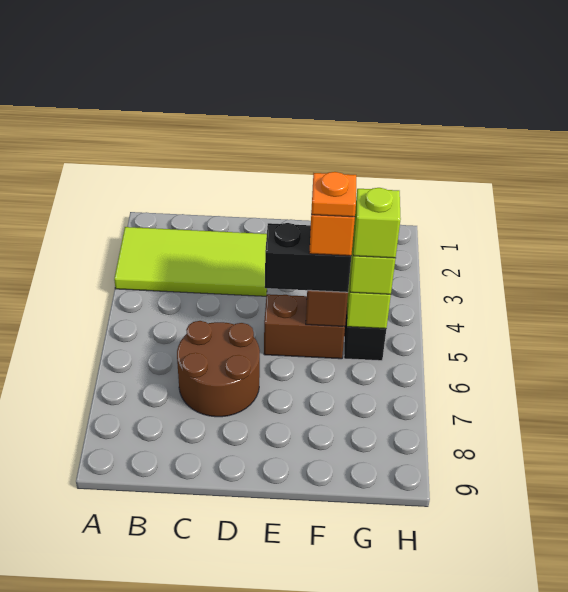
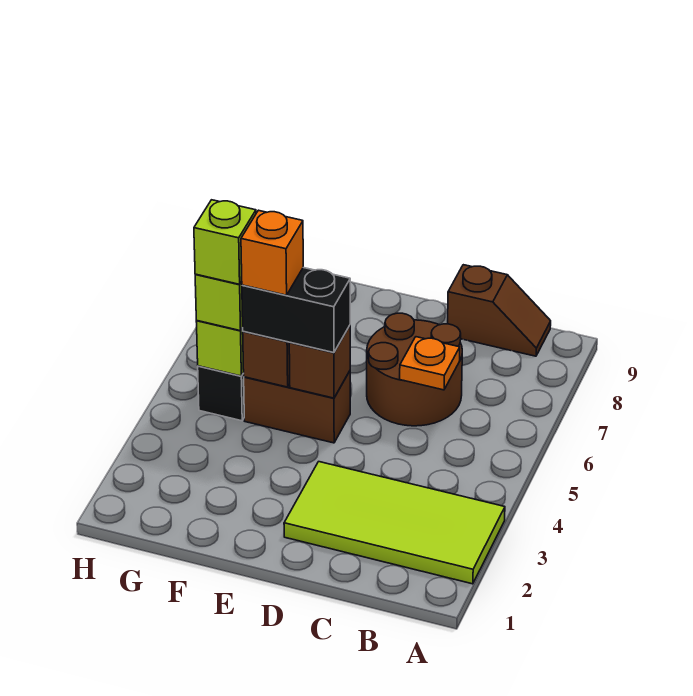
none -> brown slope B9:C9 level 1 top C
none -> brown brick E5 level 2
orange plate F5 level 5 -> orange plate C6 level 2

